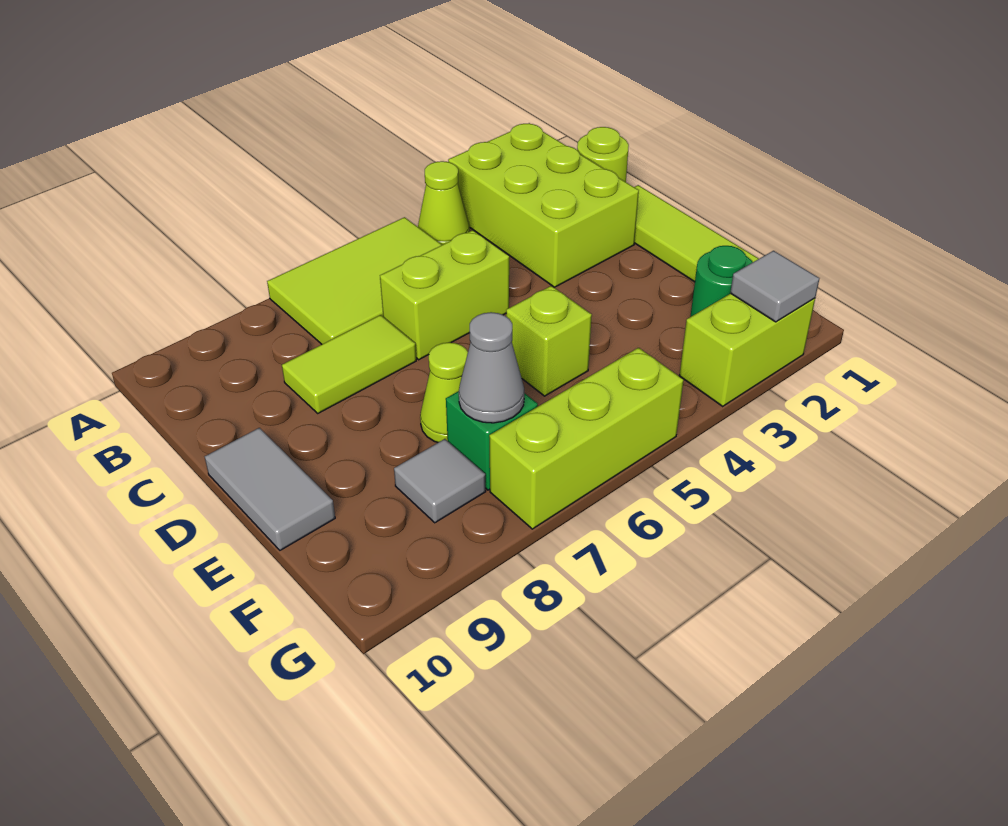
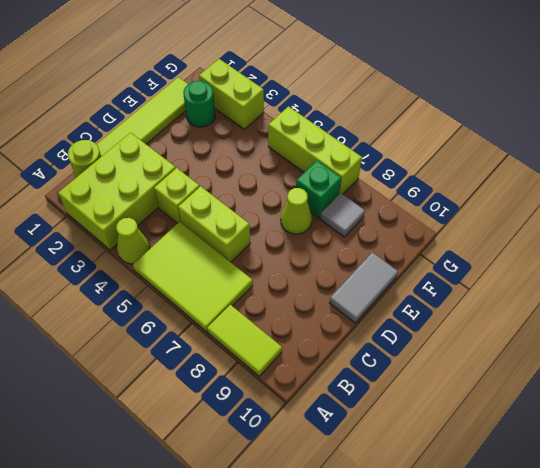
lime tile C7:C8 level 1 -> lime tile A8:A9 level 1
lime brick E5 level 1 -> lime brick C4 level 1
grey cone F7 level 2 -> none
grey tile G2 level 2 -> none

